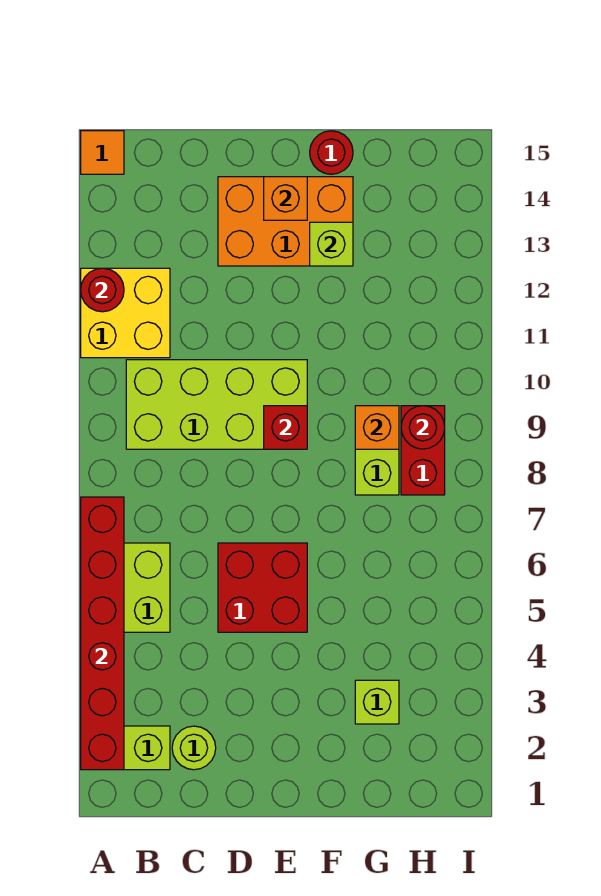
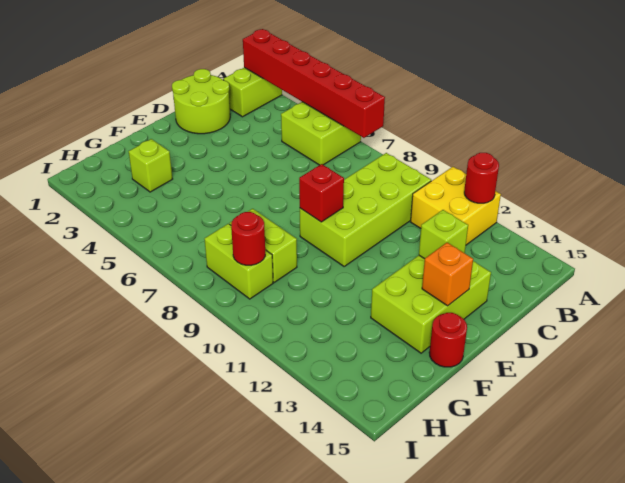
orange tile A15 level 1 -> none
lime round brick C2 level 1 -> lime round brick C1:D2 level 1
red brick D5:E6 level 1 -> none
orange brick D13:F14 level 1 -> lime brick D13:F14 level 1
lime brick F13 level 2 -> lime brick D13 level 2
orange brick G9 level 2 -> none
red brick H8:H9 level 1 -> lime brick H8:H9 level 1

